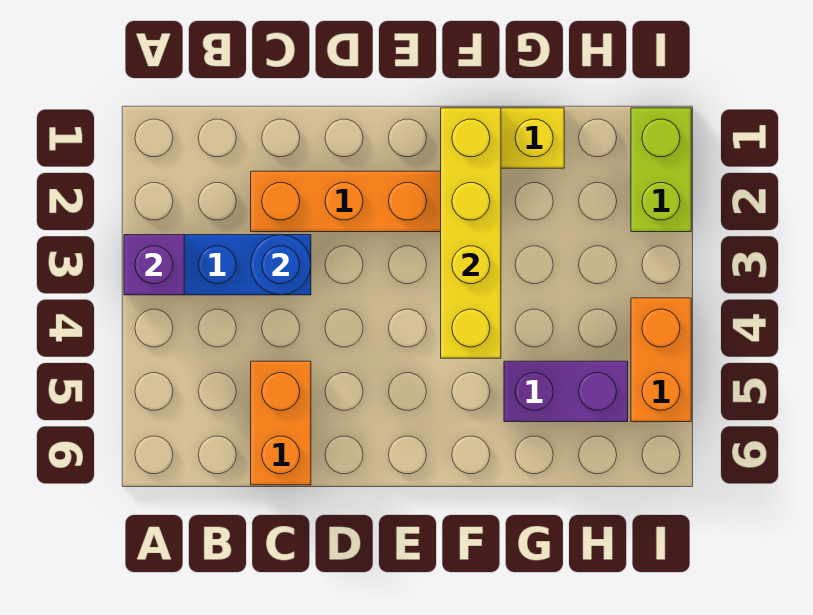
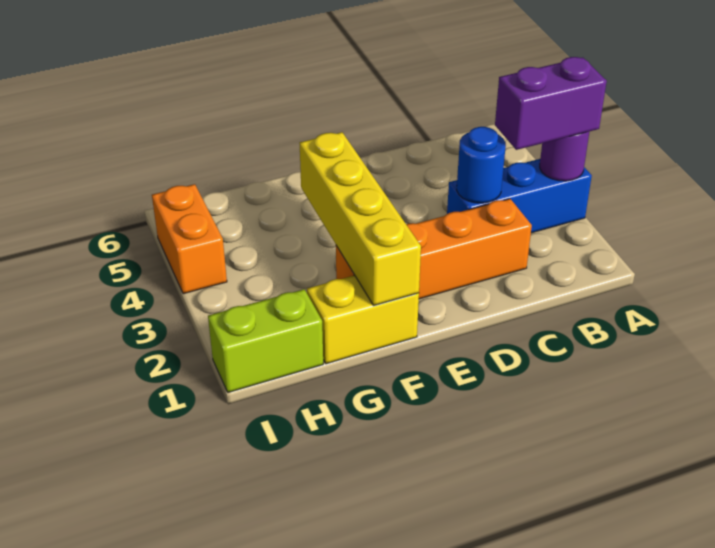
purple brick A3 level 2 -> purple round brick A3 level 2
orange brick C5:C6 level 1 -> none
purple brick G5:H5 level 1 -> purple brick A3:B3 level 3
lime brick I1:I2 level 1 -> lime brick H1:I1 level 1

